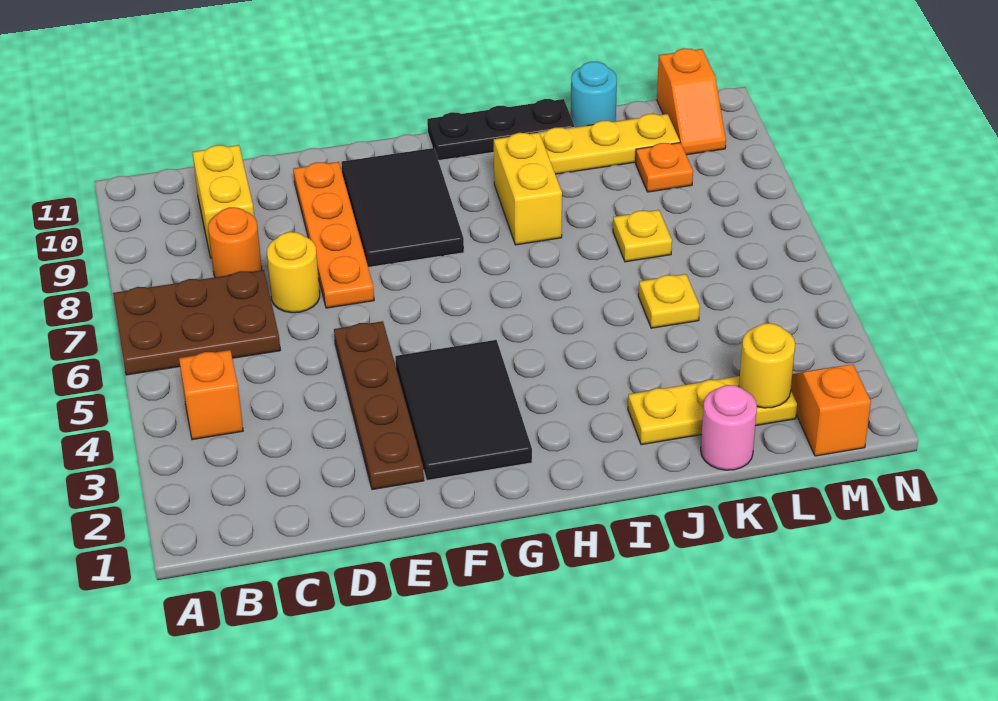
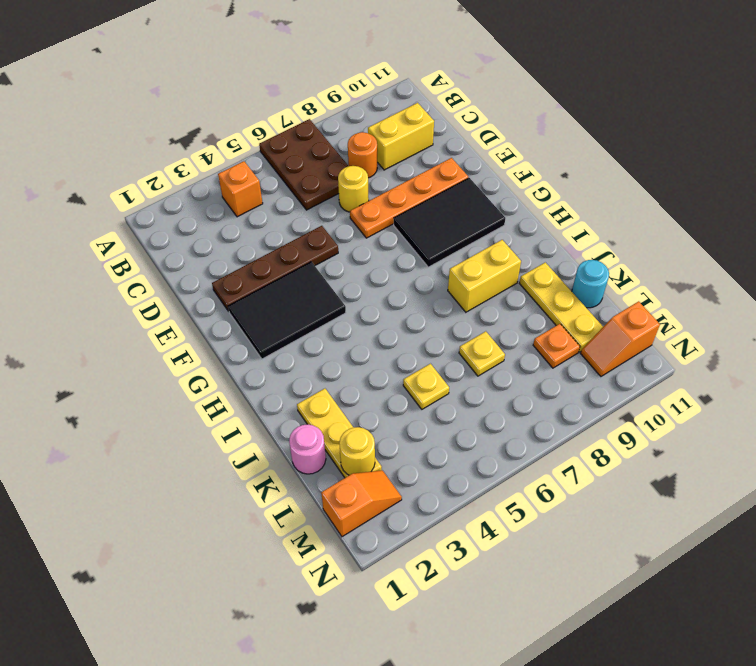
black plate H11:J11 level 1 -> none

